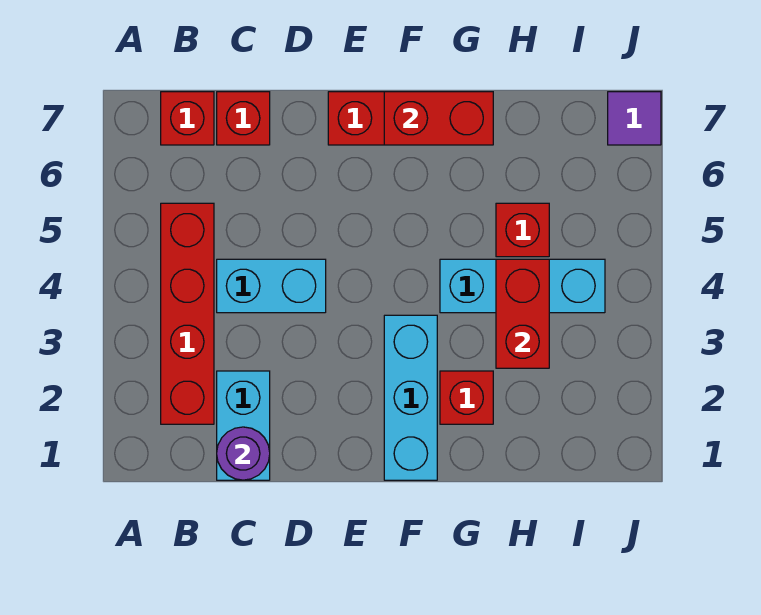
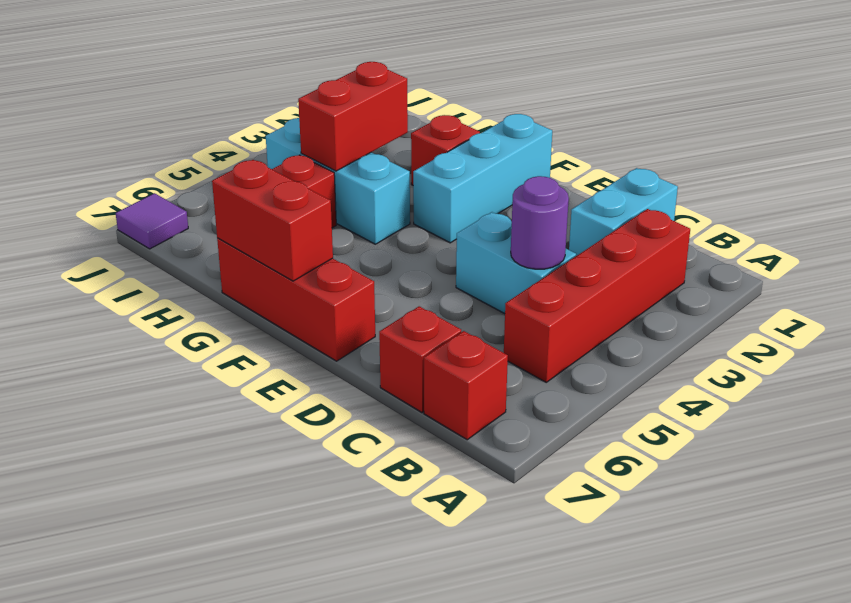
purple round brick C1 level 2 -> purple round brick C4 level 2

